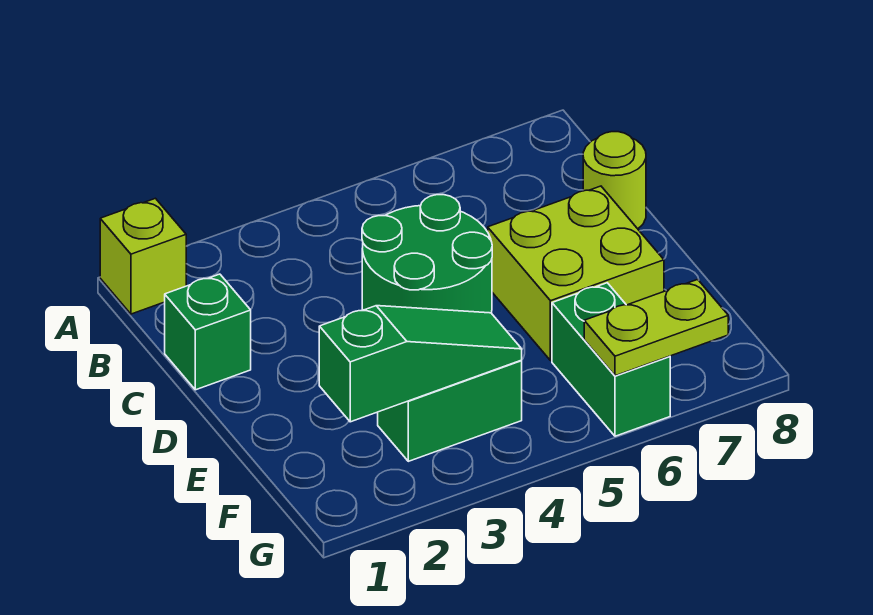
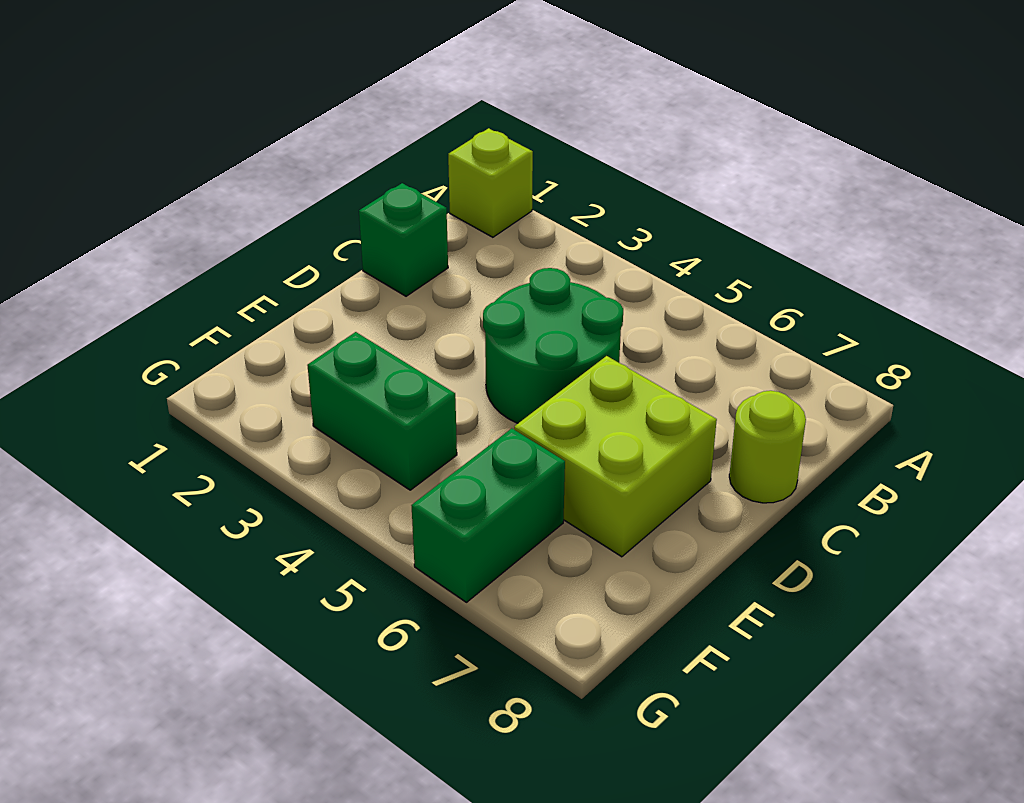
green slope F2:F4 level 2 top 2 -> none
lime plate G6:G7 level 2 -> none

